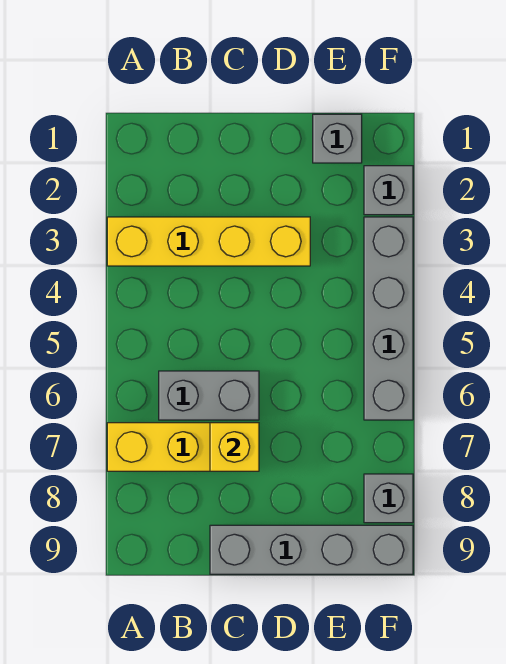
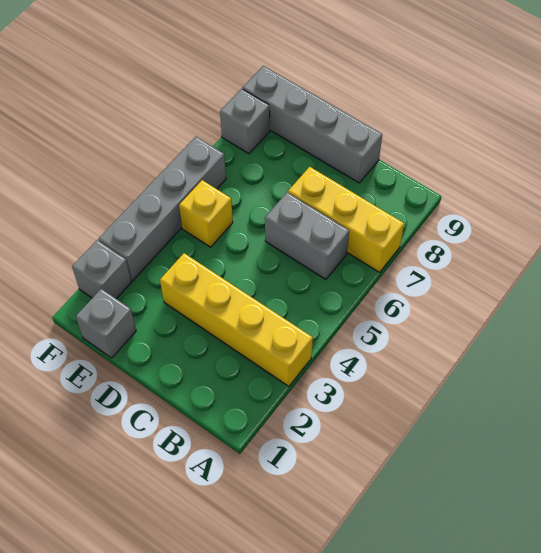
yellow brick C7 level 2 -> yellow brick E5 level 1

